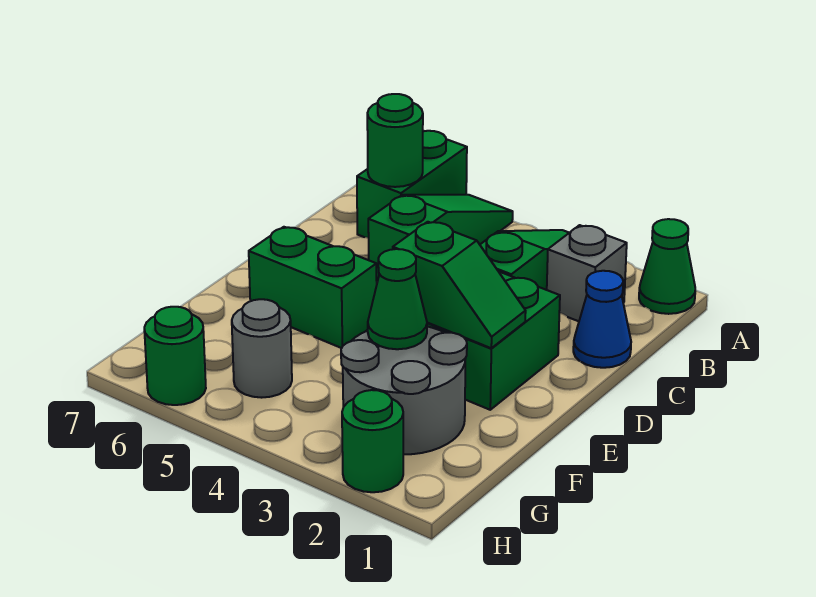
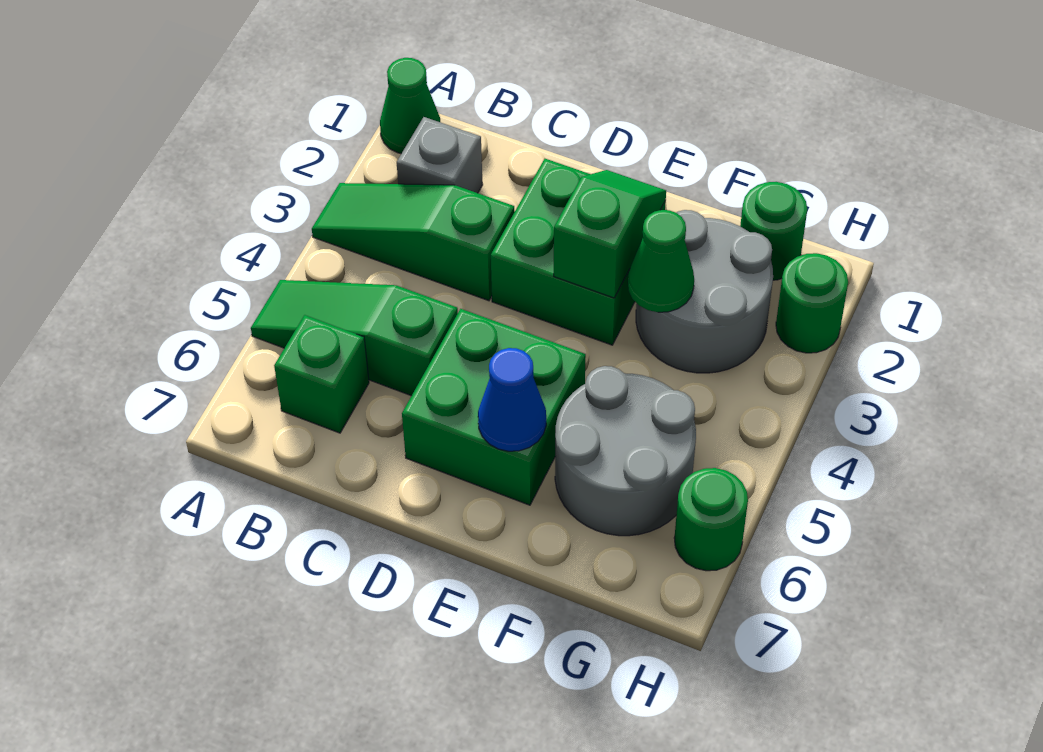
green brick A6:B6 level 1 -> green brick B6 level 1
green round brick B6 level 2 -> green round brick G1 level 1
blue cone C1 level 1 -> blue cone E6 level 2
green brick E5:E6 level 1 -> green brick D5:E6 level 1
grey round brick G5 level 1 -> grey round brick F5:G6 level 1

